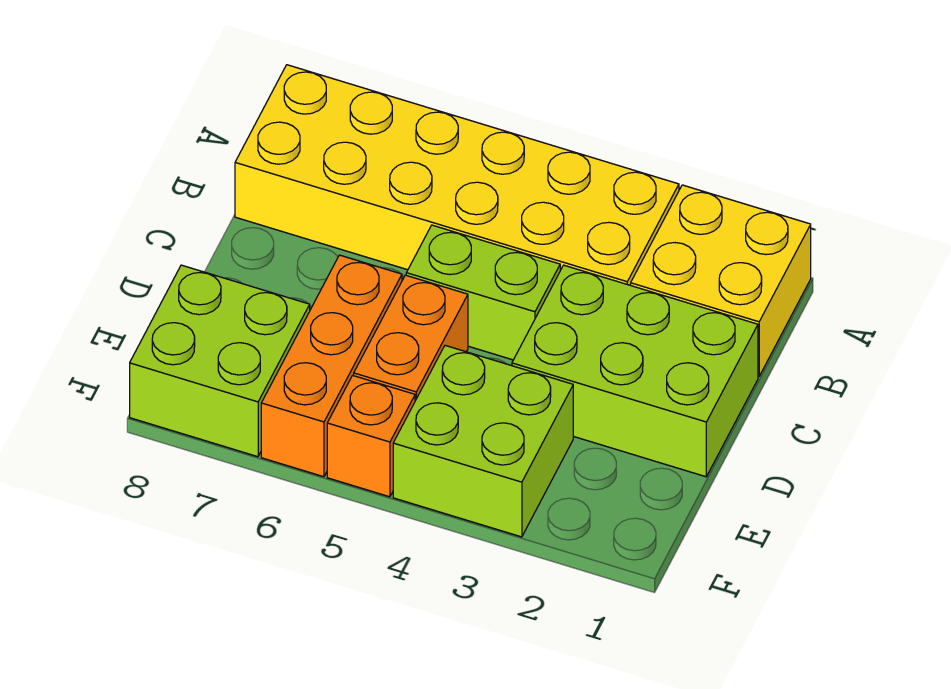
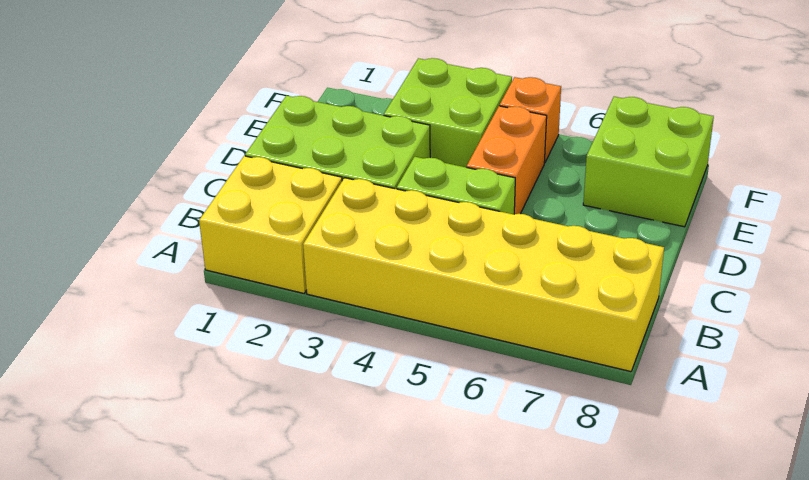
orange brick D6:F6 level 1 -> none

